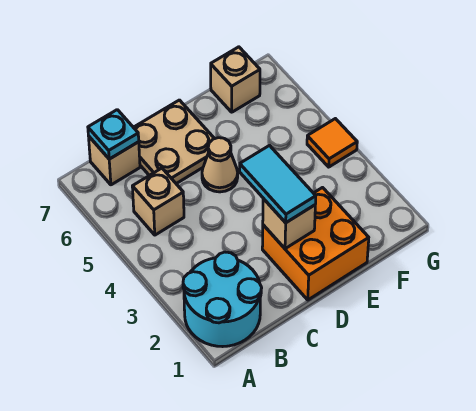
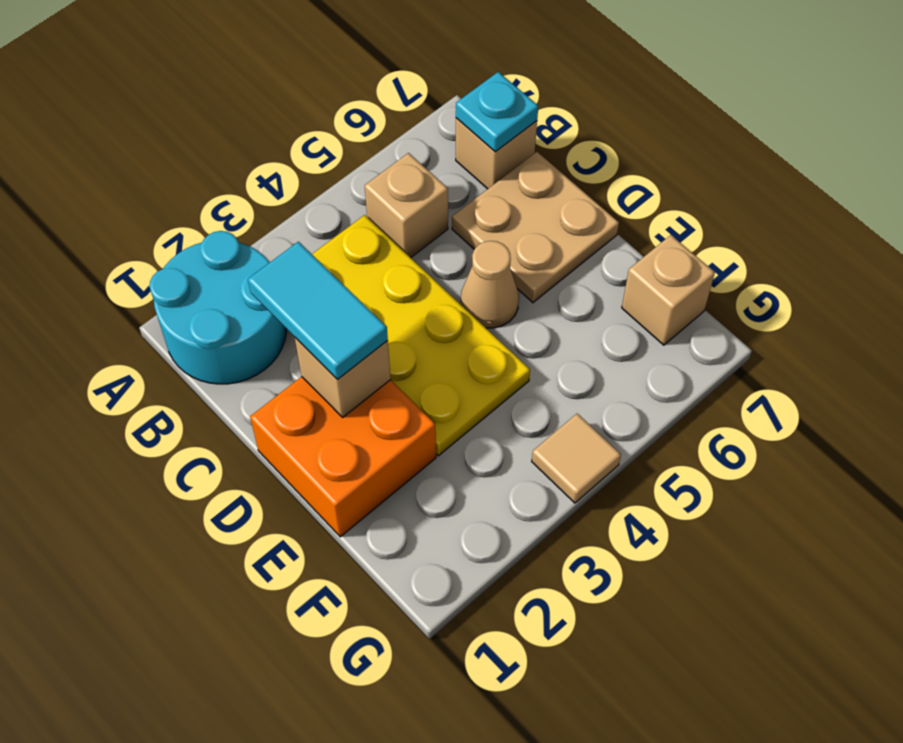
none -> yellow plate B3:E4 level 1
cyan tile D2:D3 level 3 -> cyan tile C2:D2 level 3
orange tile G4 level 1 -> tan tile G4 level 1

